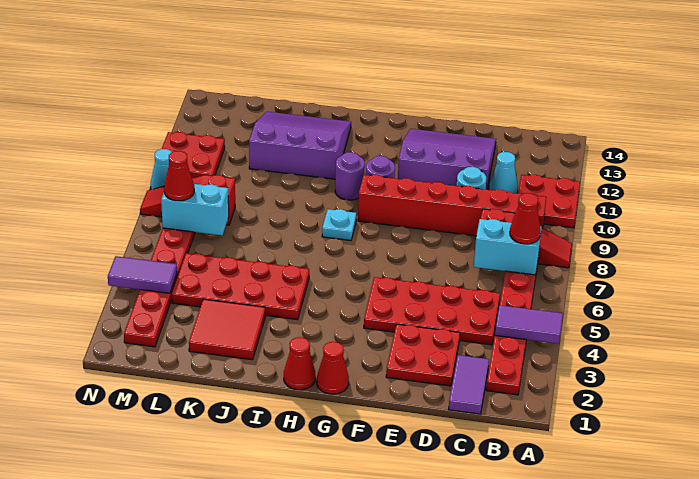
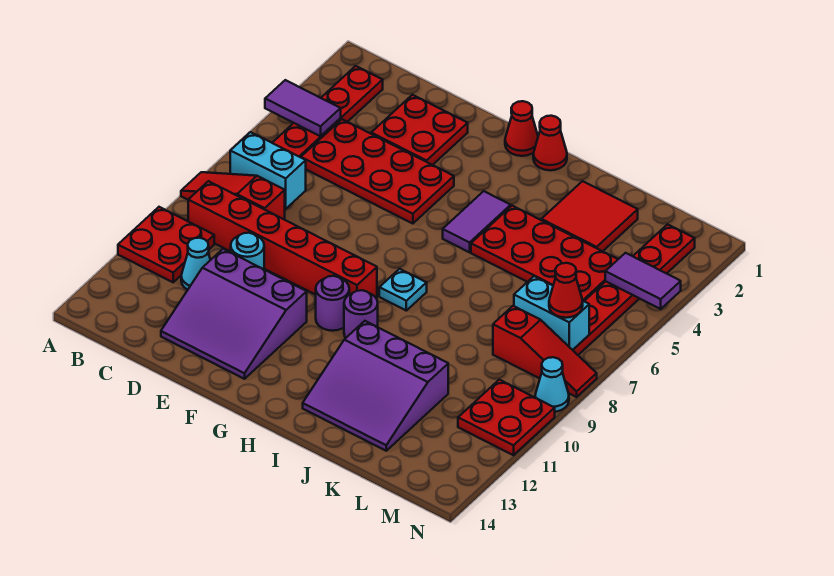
red cone B7 level 3 -> none
purple tile C1:C2 level 1 -> purple tile H4:H5 level 1

